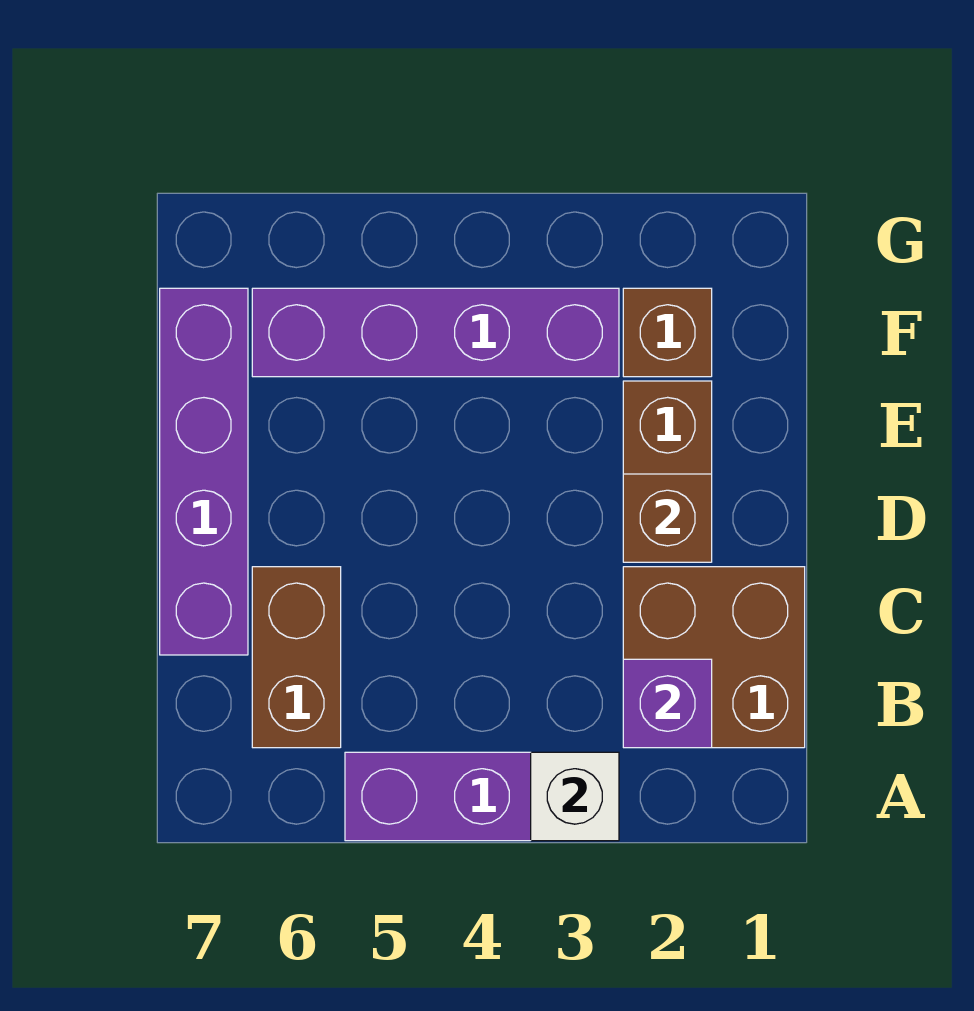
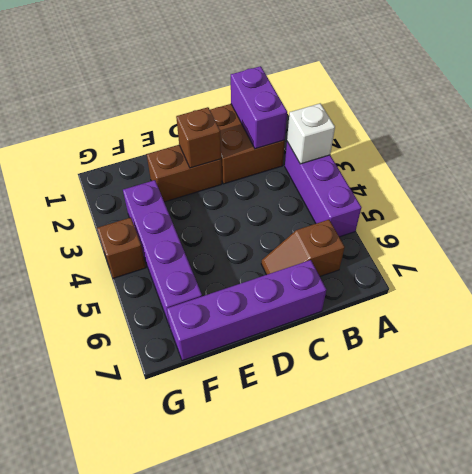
purple brick B2 level 2 -> purple brick B1:B2 level 2
brown brick B6:C6 level 1 -> brown slope B6:C6 level 1 top B
brown brick F2 level 1 -> brown brick G4 level 1

